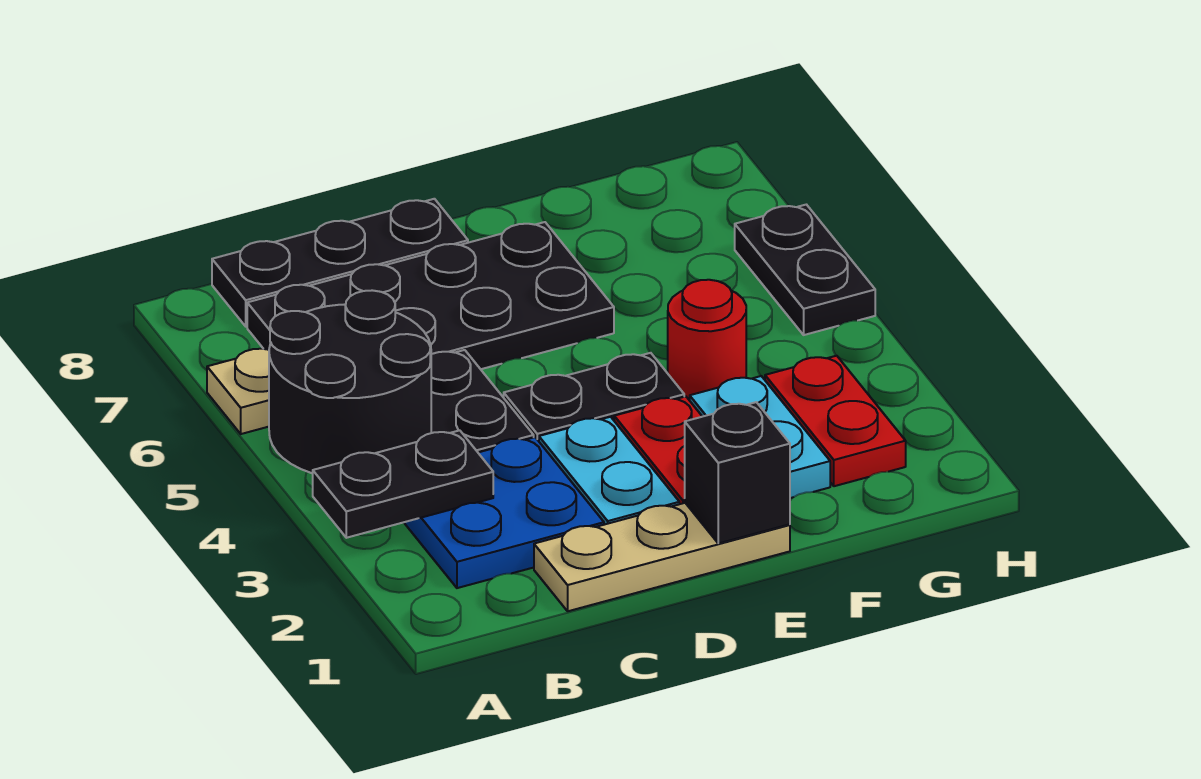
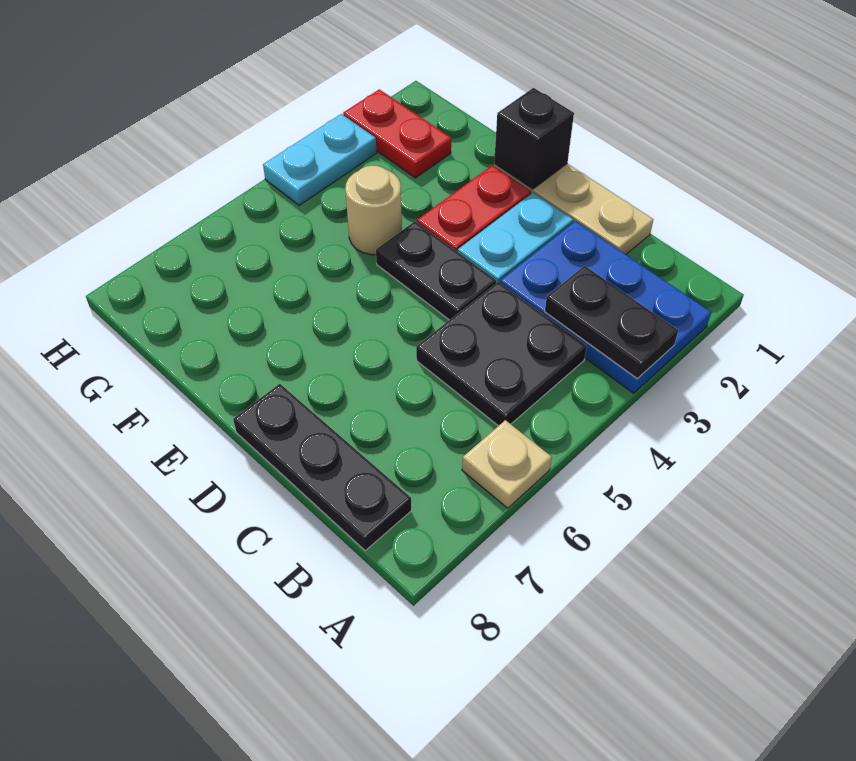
black round brick A4:B5 level 2 -> none
blue plate B2:C3 level 1 -> blue plate A2:C3 level 1
black plate B6:E7 level 1 -> none
cyan plate F2:F3 level 1 -> cyan plate H3:H4 level 1
red round brick F4 level 1 -> tan round brick F4 level 1
red plate G2:G3 level 1 -> red plate G2:H2 level 1
black plate H5:H6 level 1 -> none

